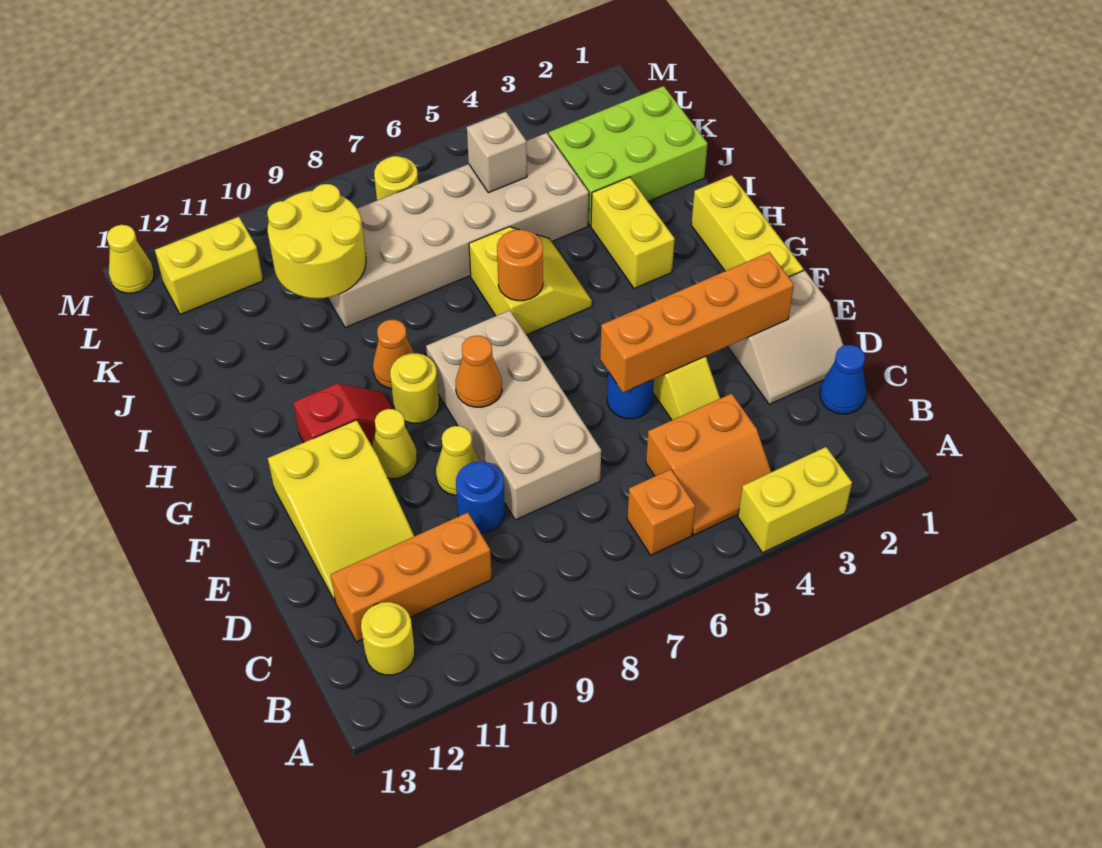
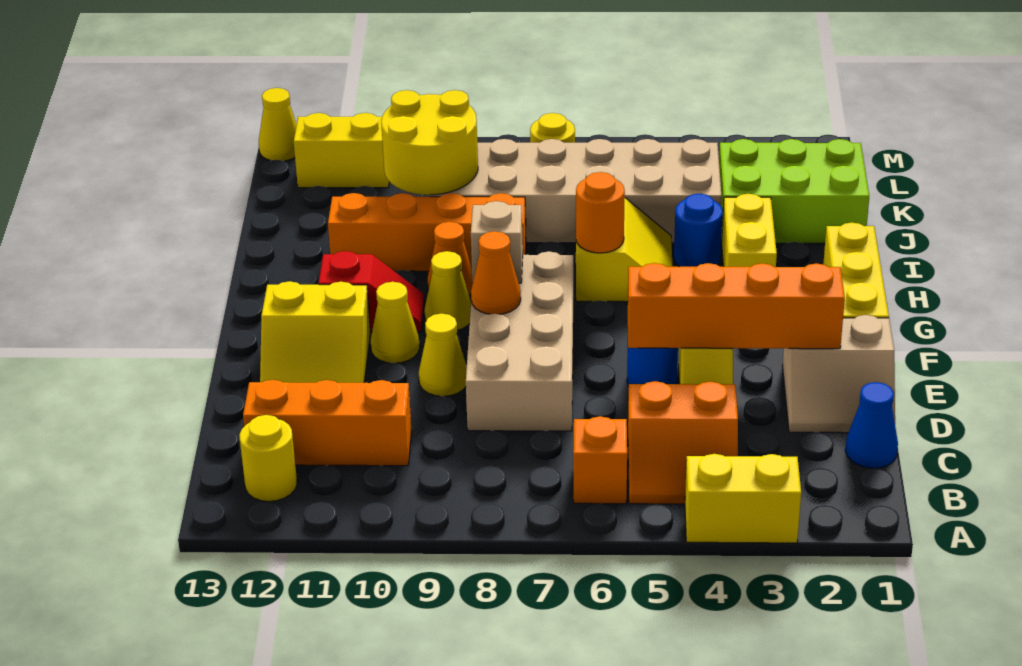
blue round brick D9 level 1 -> blue round brick I4 level 1
yellow slope D11:F12 level 1 top F -> yellow slope E11:F12 level 1 top F
yellow round brick G9 level 1 -> yellow cone G9 level 1
none -> orange brick I8:I11 level 1
tan brick K5 level 2 -> tan brick G8 level 2

